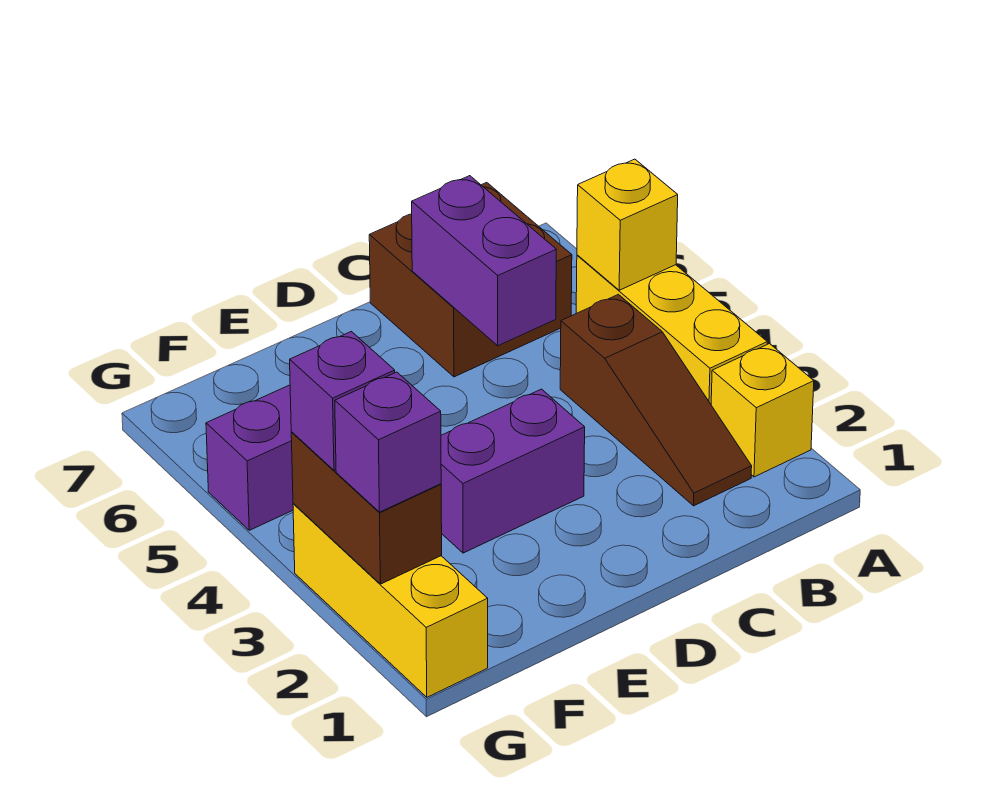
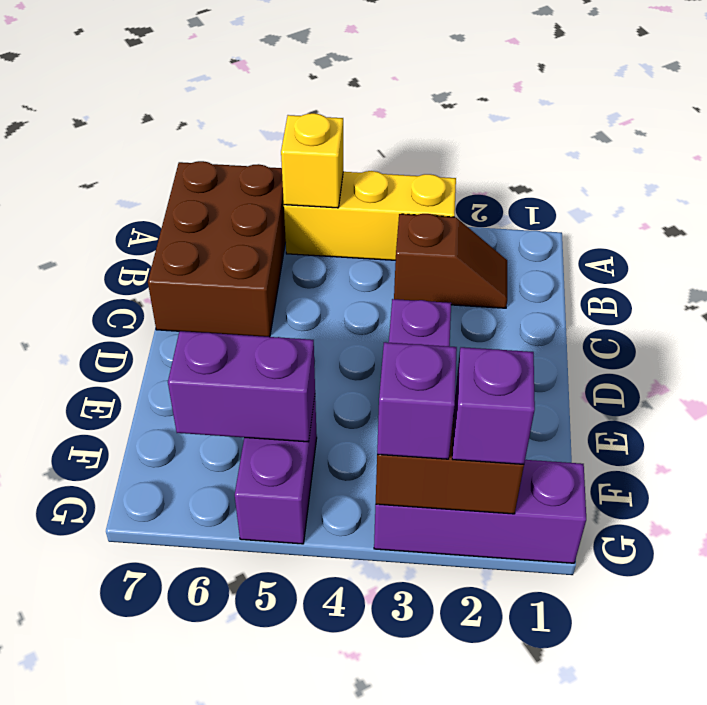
yellow brick A2 level 1 -> none
brown slope B2:B4 level 1 top 4 -> brown slope B2:B3 level 1 top 3
brown brick B6:C7 level 1 -> brown brick A6:C7 level 1
purple brick C5:C6 level 2 -> purple brick F5:F6 level 2
yellow brick G1:G3 level 1 -> purple brick G1:G3 level 1

